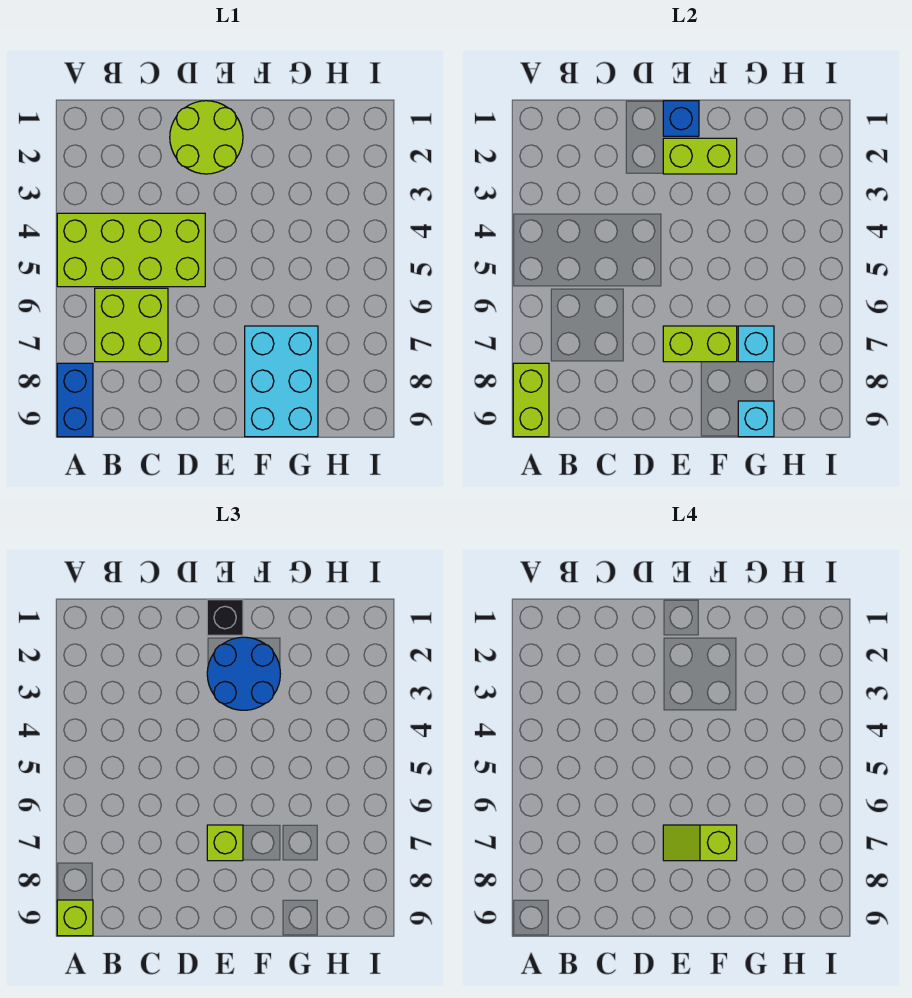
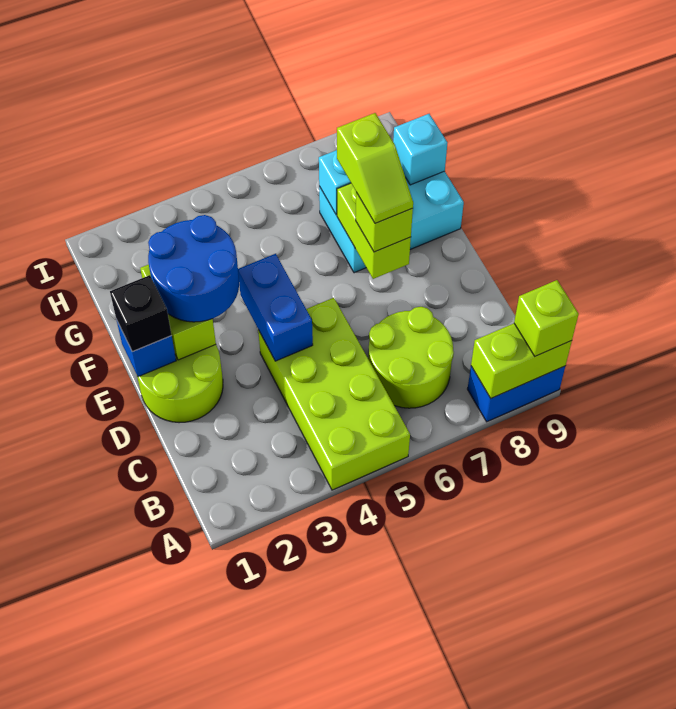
lime brick B6:C7 level 1 -> lime round brick B6:C7 level 1
none -> blue brick D4:E4 level 2

